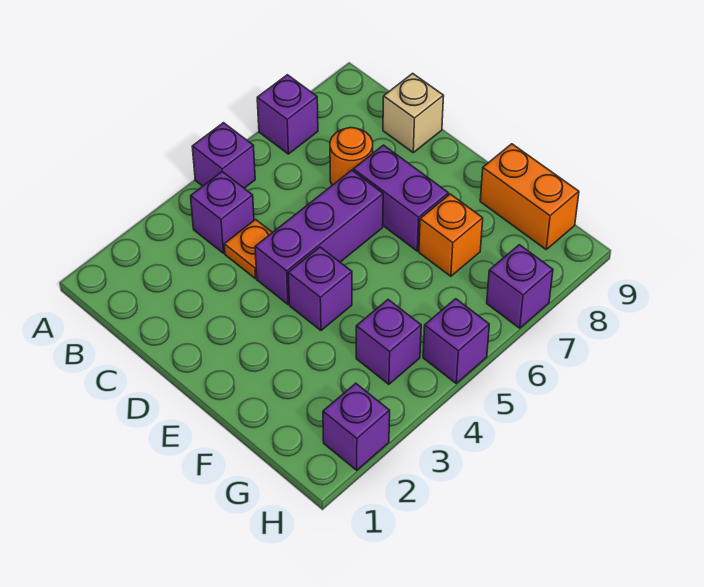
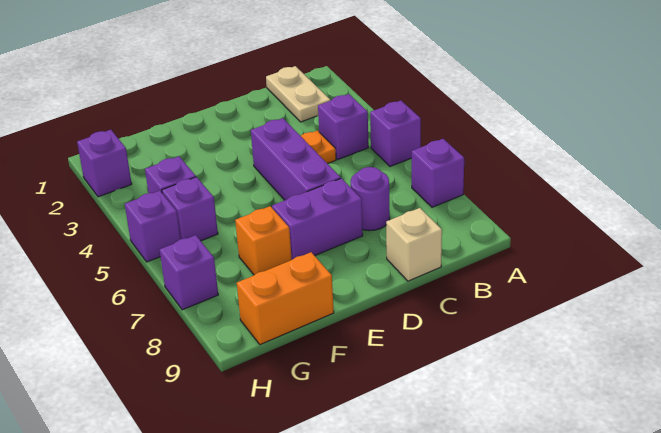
none -> tan plate B1:B2 level 1
orange round brick C7 level 1 -> purple round brick C7 level 1
purple brick E4 level 1 -> purple brick G5 level 1

